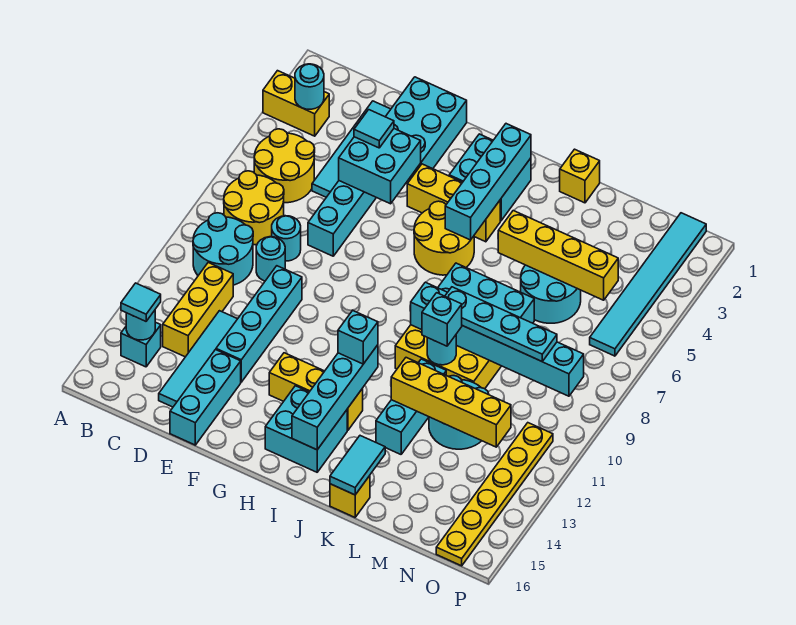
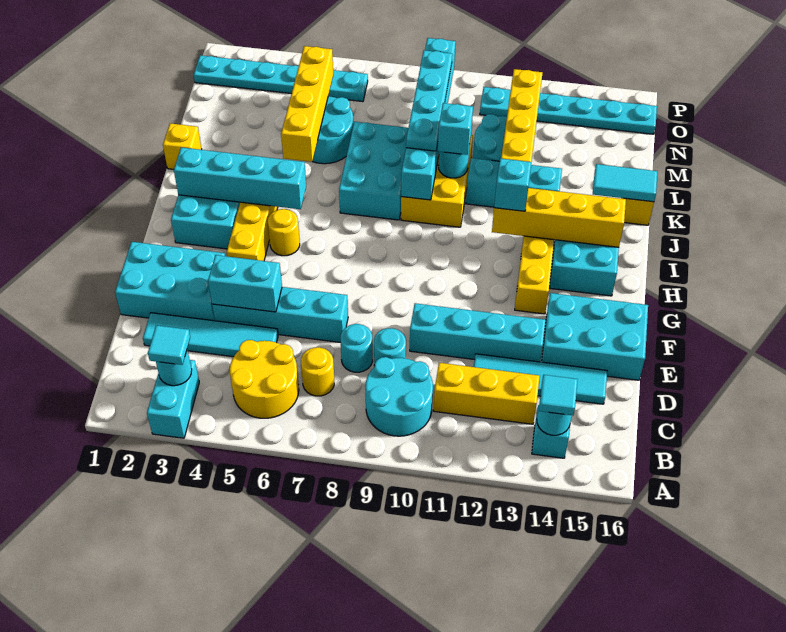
yellow brick A3:B3 level 1 -> cyan brick A3:B3 level 1
yellow round brick B7:C8 level 1 -> yellow round brick C7 level 1
cyan brick E4:F5 level 2 -> cyan brick E4:E5 level 2
cyan tile E4 level 3 -> cyan tile B3 level 3
cyan brick E14:E16 level 1 -> cyan brick E14:F16 level 1
yellow round brick H5:I6 level 1 -> yellow round brick H5 level 1
cyan brick I12:I15 level 2 -> yellow brick I12:I15 level 2
cyan tile O1:O6 level 1 -> cyan plate O1:O6 level 1
yellow plate O11:O16 level 1 -> cyan plate O11:O16 level 1

